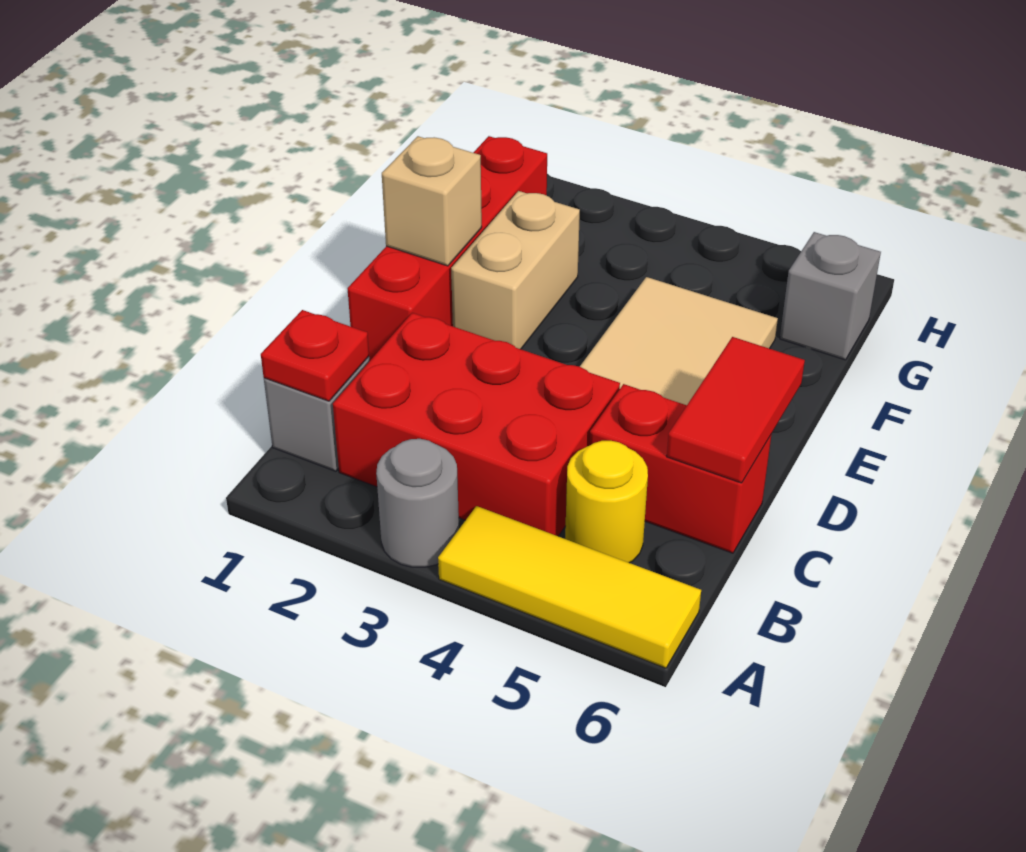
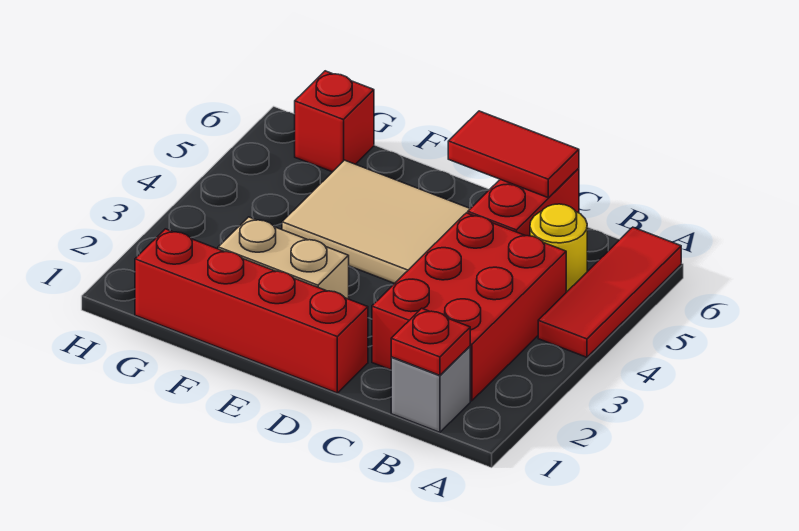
grey round brick A3 level 1 -> none
yellow tile A4:A6 level 1 -> red tile A4:A6 level 1
tan brick E1 level 2 -> none
grey brick G6 level 1 -> red brick G6 level 1

